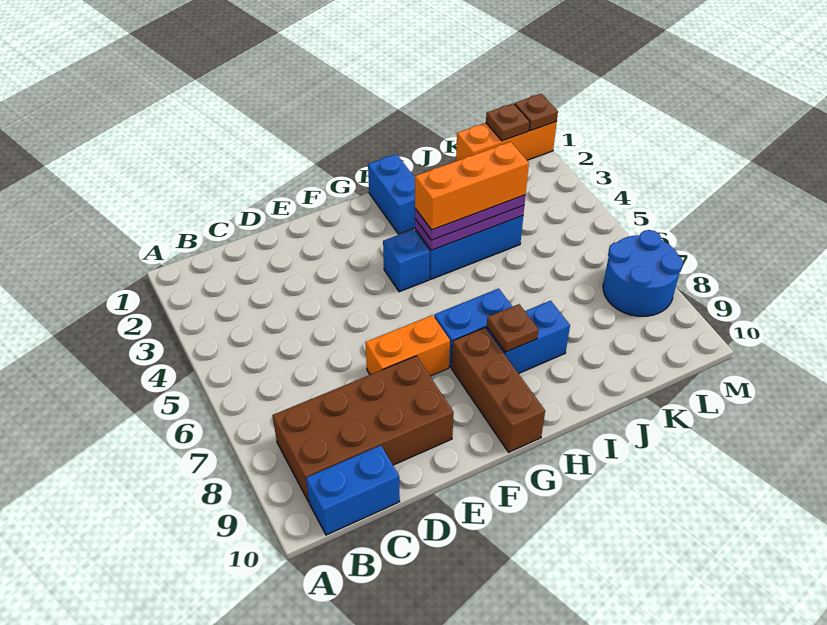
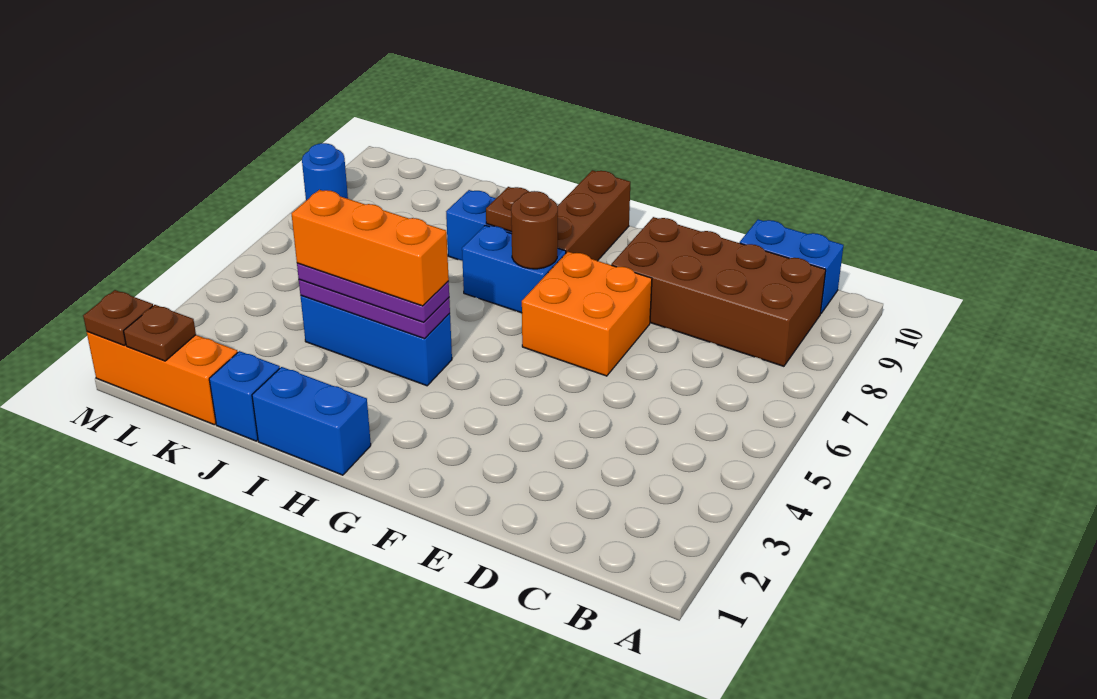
orange brick E7:F7 level 1 -> orange brick E6:F7 level 1
blue brick G4 level 1 -> blue brick J1 level 1
none -> brown round brick G7 level 2
blue brick H1:H2 level 1 -> blue brick H1:I1 level 1
blue round brick L7:M8 level 1 -> blue round brick M8 level 1

